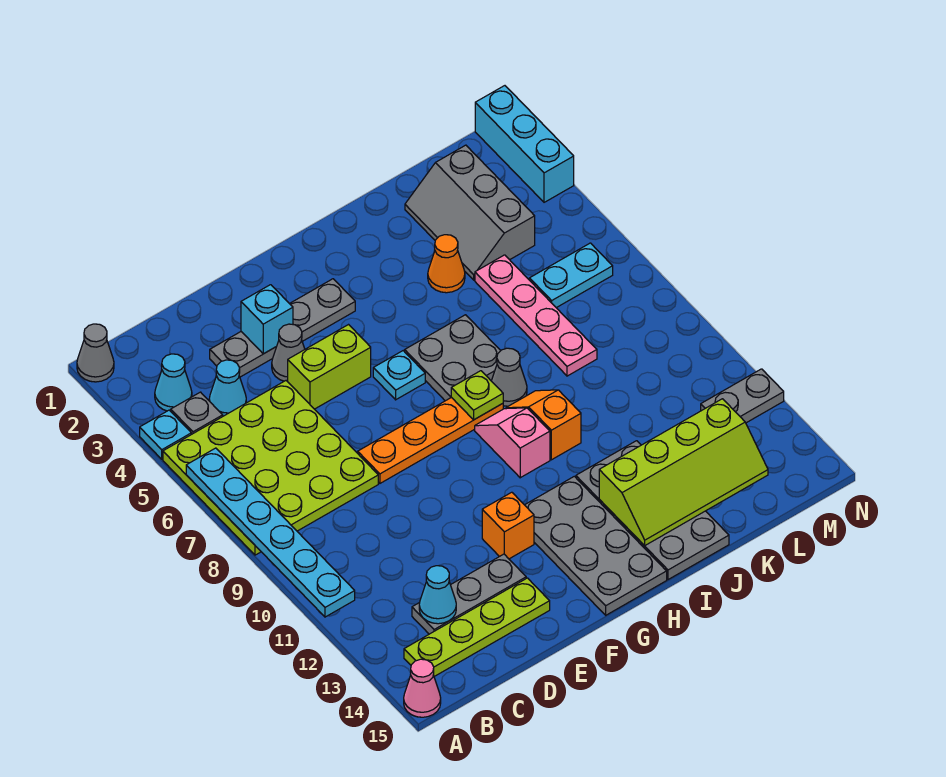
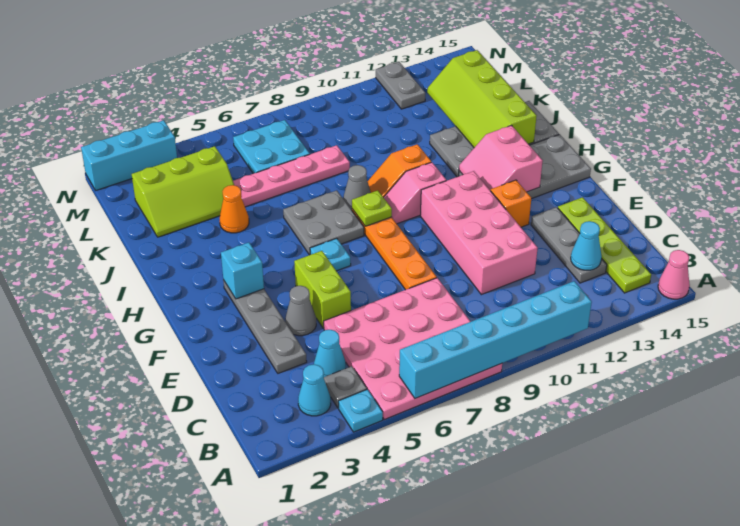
grey cone A1 level 1 -> none
lime plate A5:D8 level 1 -> pink plate A5:D8 level 1
cyan plate A6:A11 level 2 -> cyan brick A6:A11 level 2
none -> pink brick D10:G11 level 1
cyan brick E3 level 2 -> cyan brick G3 level 2
none -> pink slope G12:H13 level 2 top 13
lime slope I13:L14 level 2 top 13 -> lime slope I13:L14 level 2 top 14
grey slope K2:L4 level 1 top L -> lime slope K2:L4 level 1 top L
cyan plate L6:M6 level 1 -> cyan plate L6:M7 level 1

